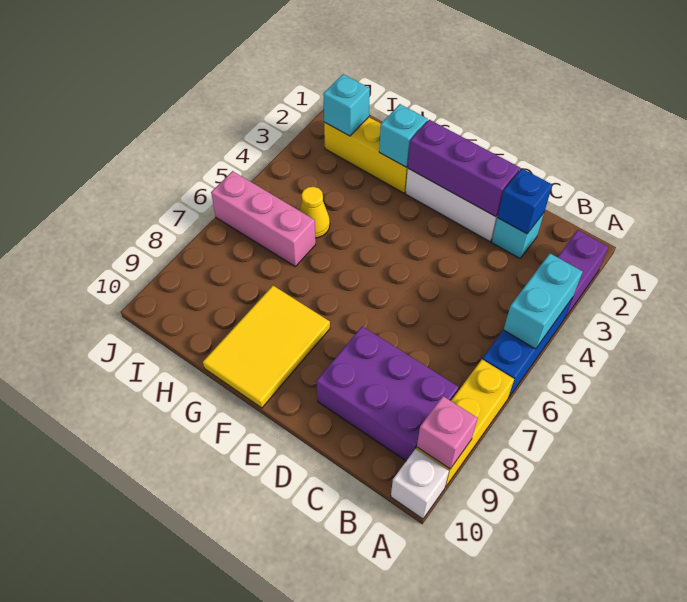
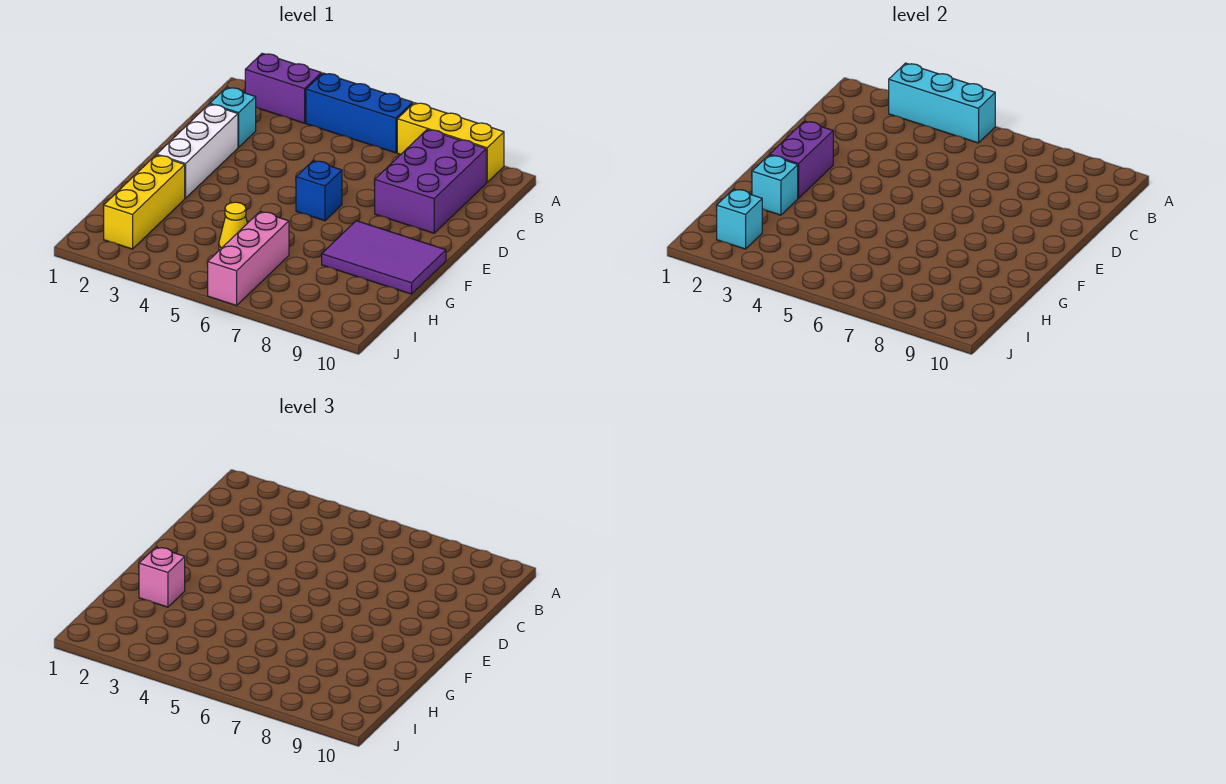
cyan brick A4:A5 level 2 -> cyan brick A3:A5 level 2
pink brick A9 level 2 -> pink brick G2 level 3
white brick A10 level 1 -> none
blue brick C2 level 2 -> blue brick E6 level 1
purple brick D2:F2 level 2 -> purple brick E2:F2 level 2
yellow tile F8:G10 level 1 -> purple tile F8:G10 level 1

